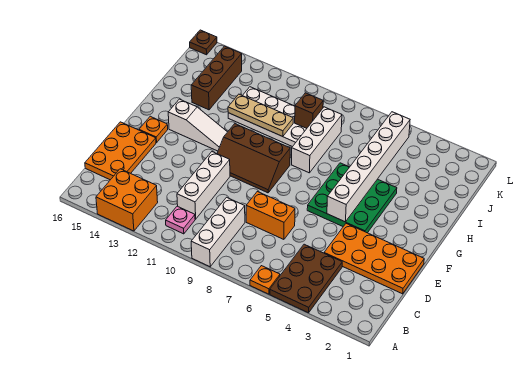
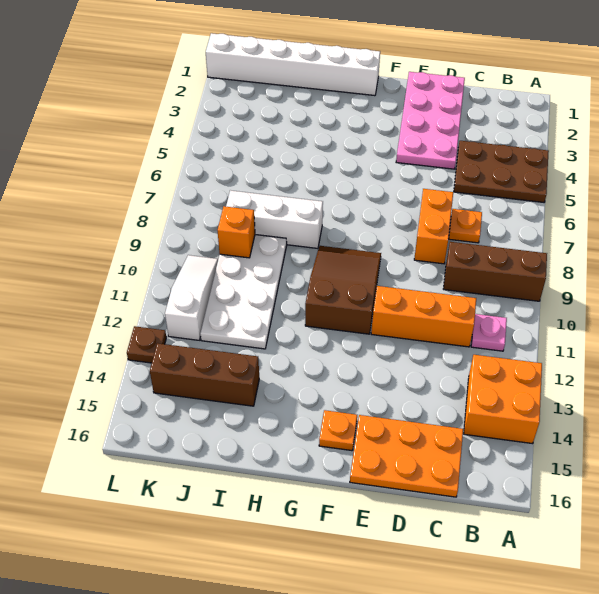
orange plate A6 level 1 -> orange plate C7 level 1
white brick A9:C9 level 1 -> brown brick A9:C9 level 1
white brick C11:E11 level 1 -> orange brick C11:E11 level 1
orange plate D1:E4 level 1 -> pink plate D1:E4 level 1
green plate F4:H6 level 1 -> none
white brick F5:K5 level 2 -> white brick G1:L1 level 1
brown slope F9:G11 level 1 top G -> brown slope F9:G11 level 1 top 11
white slope G12:G14 level 1 top 14 -> white slope K10:K12 level 1 top 12
tan plate I10:I12 level 2 -> none
brown brick J9 level 2 -> orange brick J9 level 2
brown plate L16 level 1 -> brown plate L13 level 1

